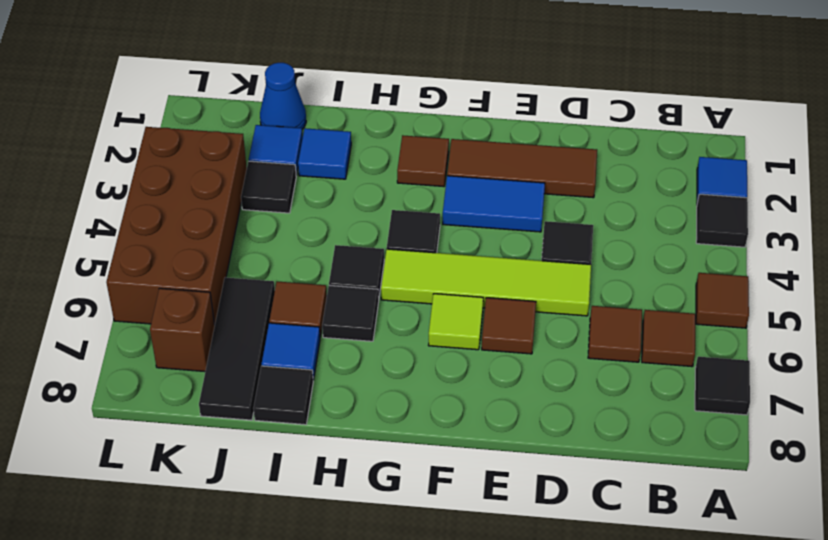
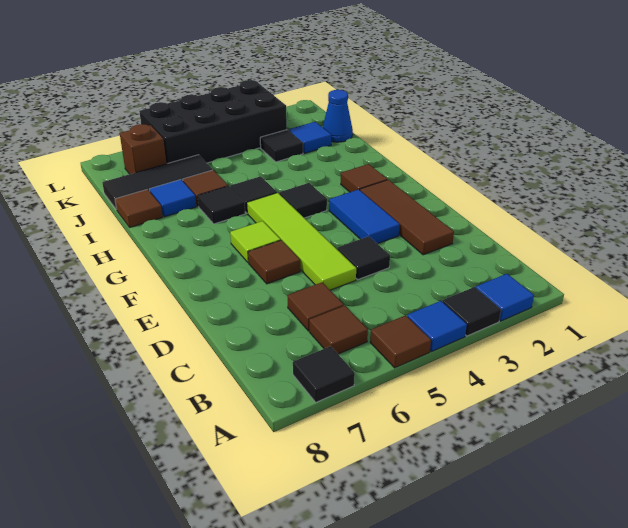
blue tile I2 level 1 -> blue tile A4 level 1
black tile I8 level 1 -> brown tile I8 level 1
brown brick K3:L6 level 1 -> black brick K3:L6 level 1

